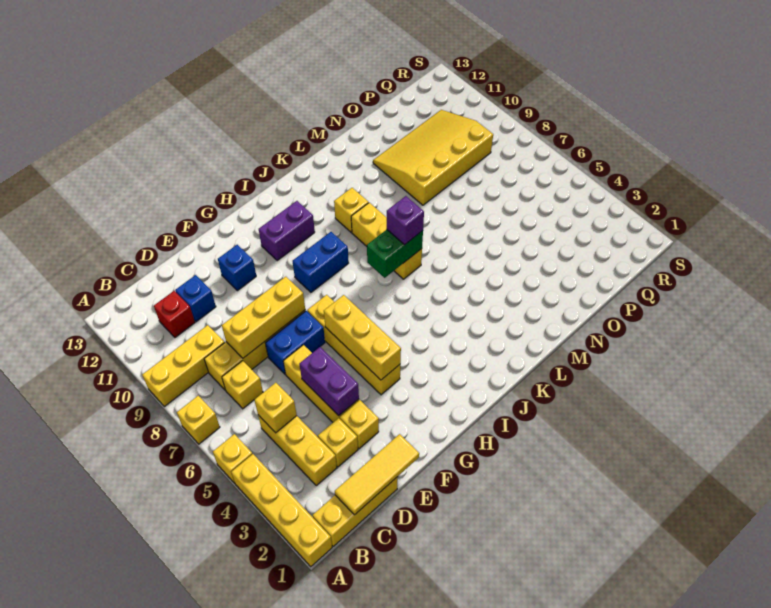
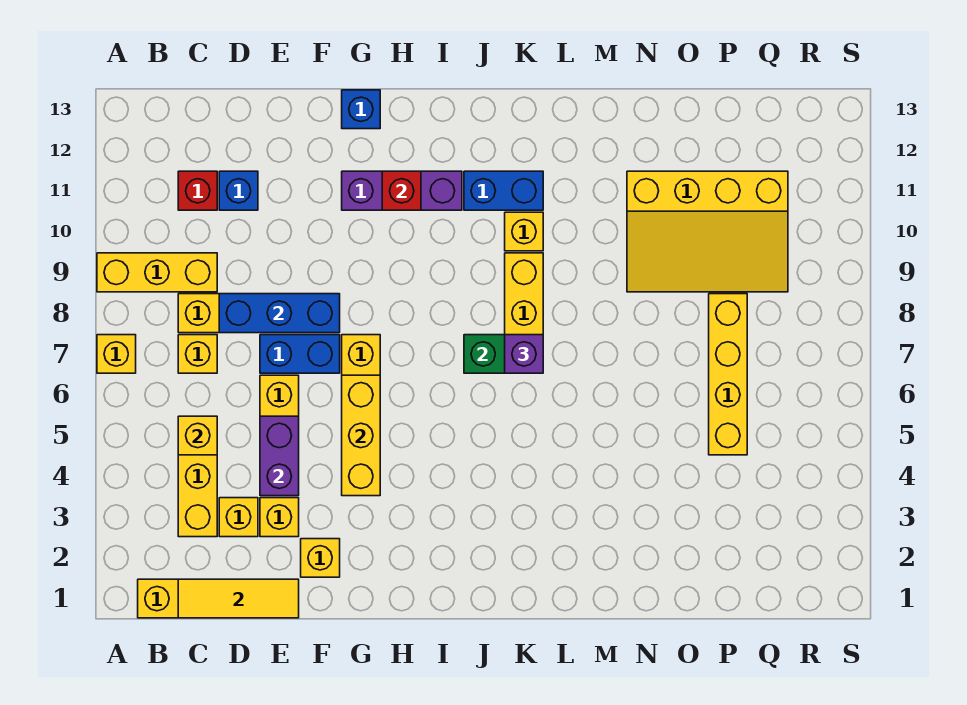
yellow brick A1:A4 level 1 -> yellow brick P5:P8 level 1
yellow brick A5 level 1 -> yellow brick F2 level 1
yellow brick D8:F8 level 2 -> blue brick D8:F8 level 2
blue brick F11 level 1 -> blue brick G13 level 1
blue brick H9:I9 level 1 -> blue brick J11:K11 level 1
purple brick H11:I11 level 1 -> purple brick G11:I11 level 1
none -> red brick H11 level 2
yellow slope N9:Q11 level 1 top 9 -> yellow slope N9:Q11 level 1 top 11

